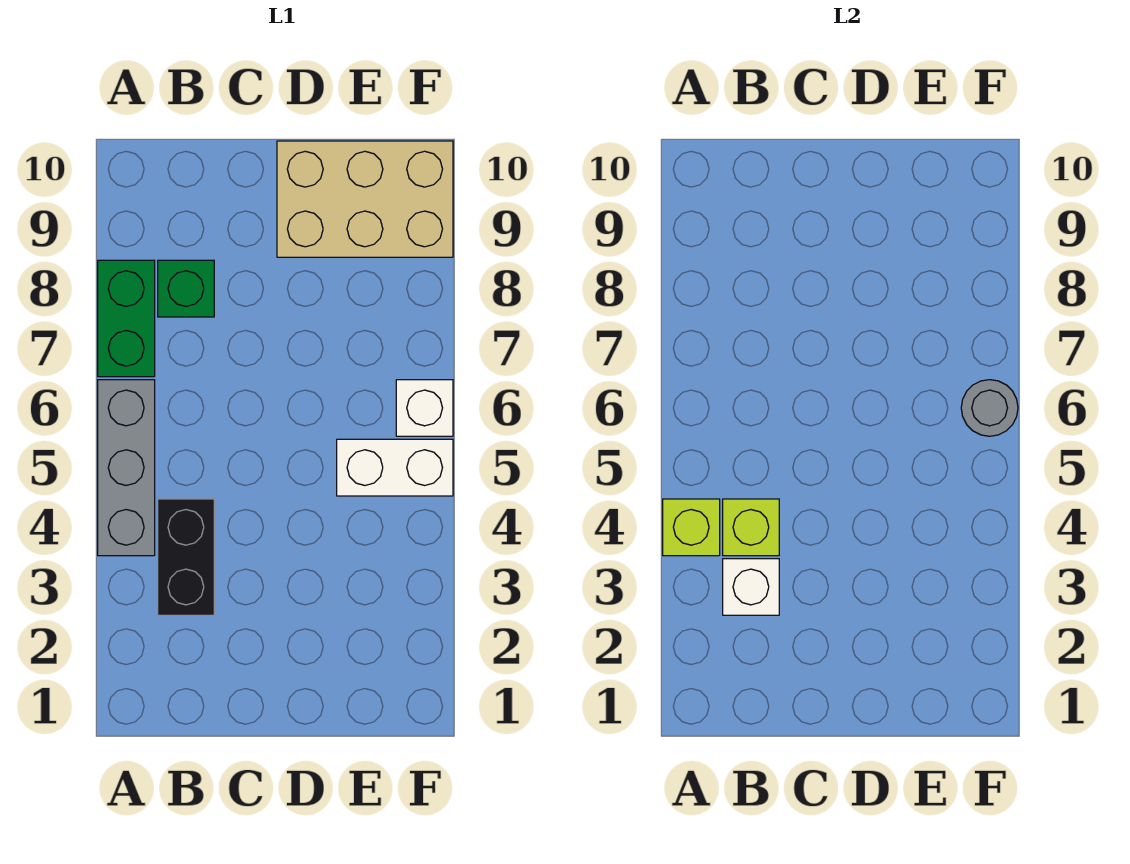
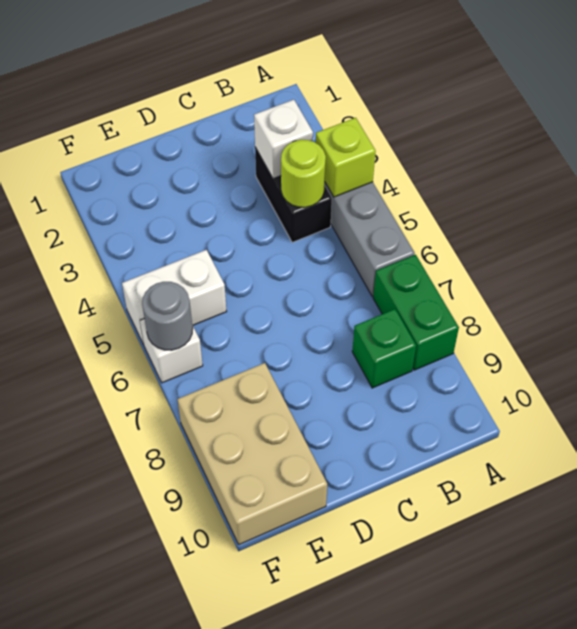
lime brick B4 level 2 -> lime round brick B4 level 2
tan brick D9:F10 level 1 -> tan brick E8:F10 level 1

